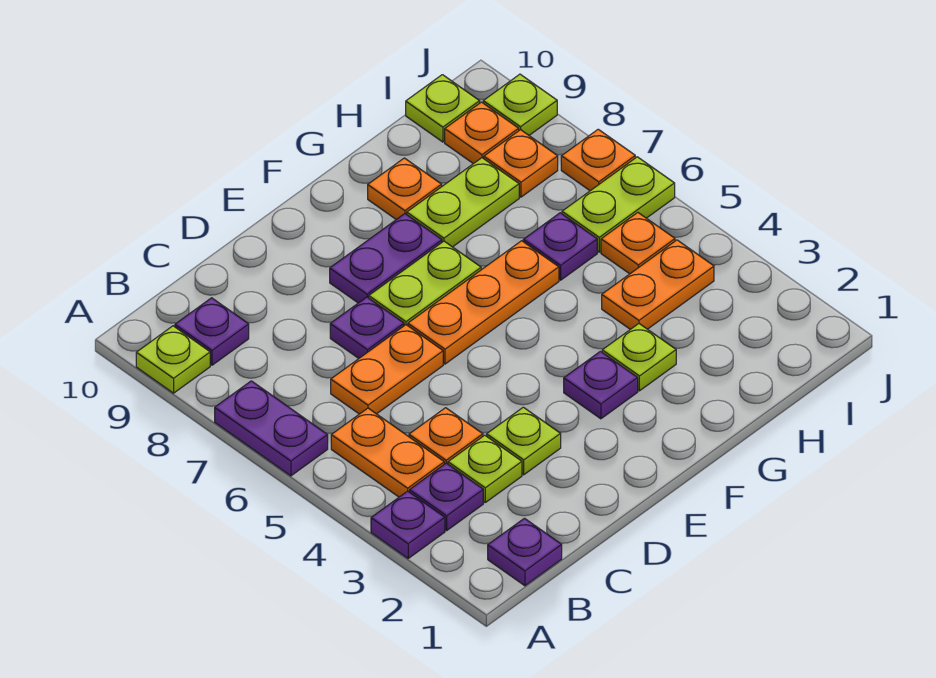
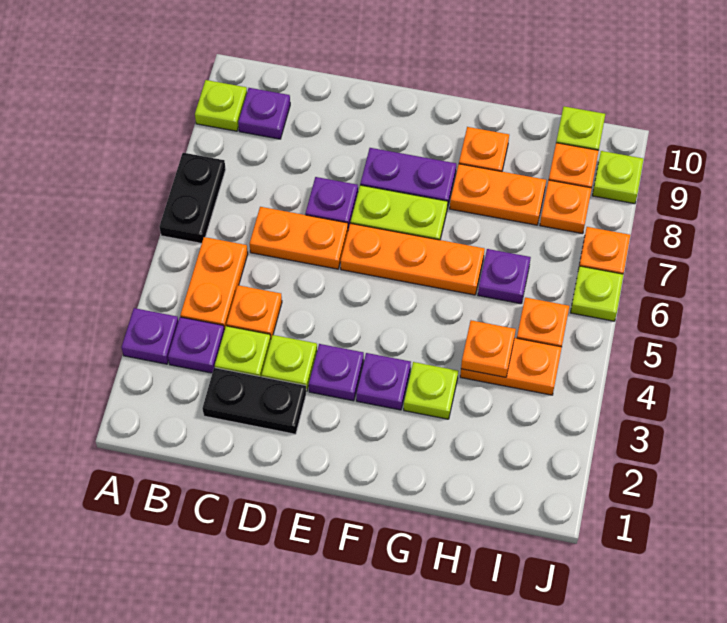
purple plate A6:A7 level 1 -> black plate A6:A7 level 1
purple plate B1 level 1 -> purple plate E3 level 1
none -> black plate C2:D2 level 1
lime plate G8:H8 level 1 -> orange plate G8:H8 level 1
none -> orange plate H4 level 2
lime plate I6:J6 level 1 -> lime plate J6 level 1

